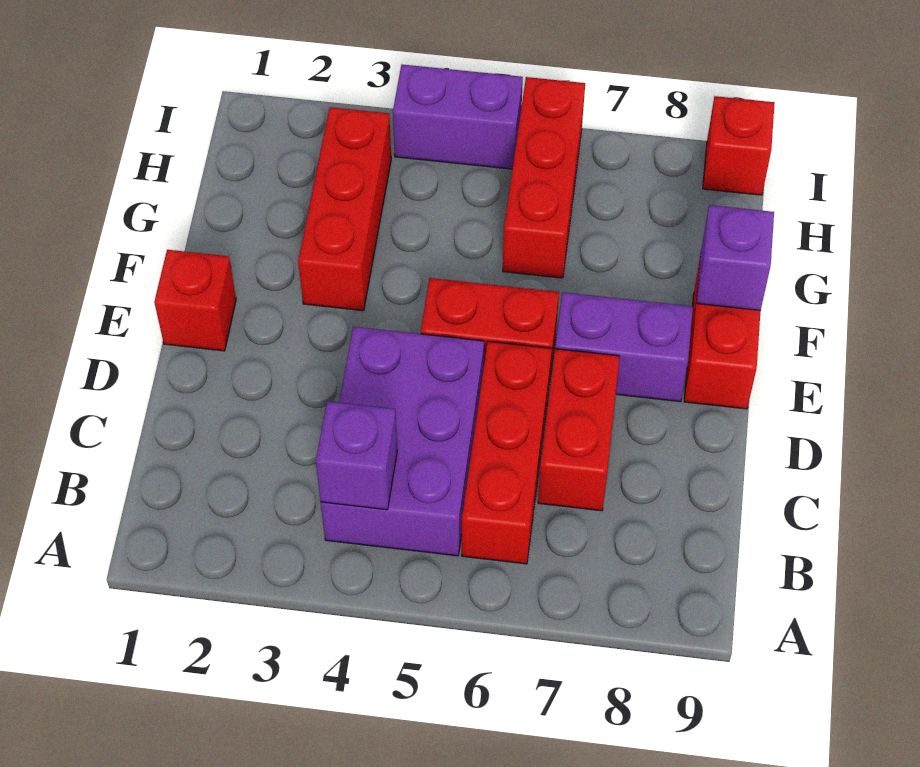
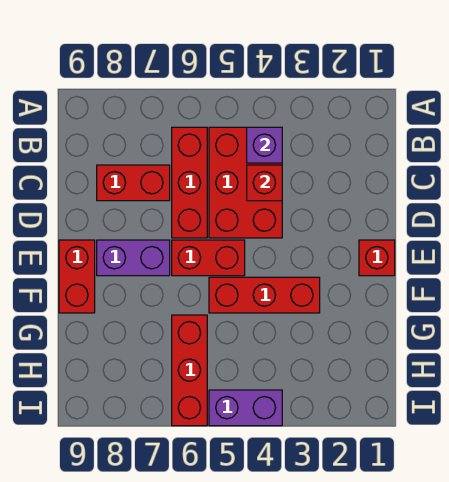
purple brick B4:D5 level 1 -> red brick B4:D5 level 1
red brick C7:D7 level 1 -> red brick C7:C8 level 1
red brick F3:H3 level 1 -> red brick F3:F5 level 1
purple brick F9 level 2 -> none
red brick I9 level 1 -> red brick C4 level 2

